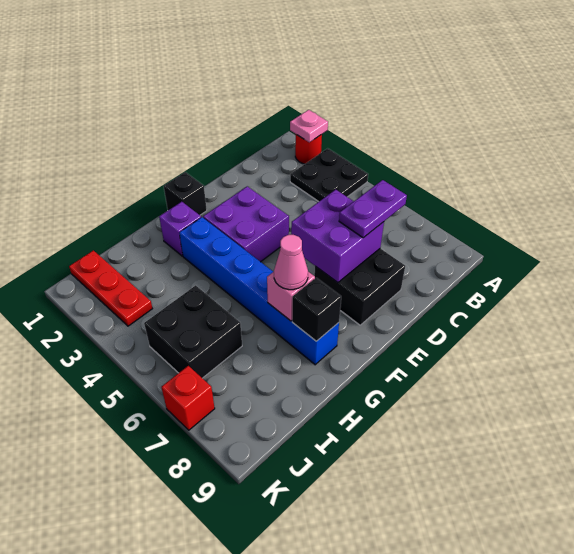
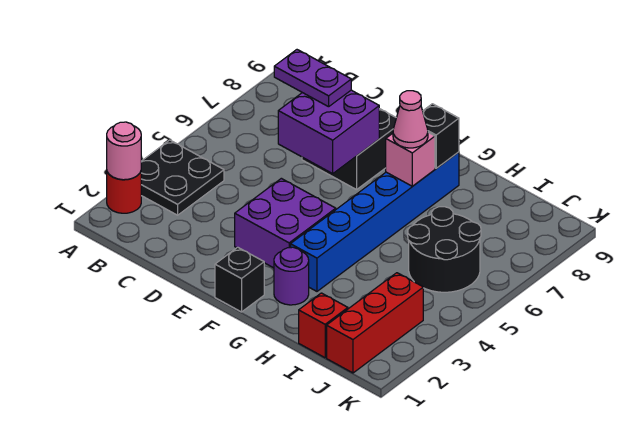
pink plate A2 level 2 -> pink round brick A2 level 2
purple brick G2 level 1 -> purple round brick G2 level 1
black brick I5:J6 level 1 -> black round brick I5:J6 level 1
red plate J1:J3 level 1 -> red brick J1:J3 level 1
red brick K7 level 1 -> red brick I1 level 1

